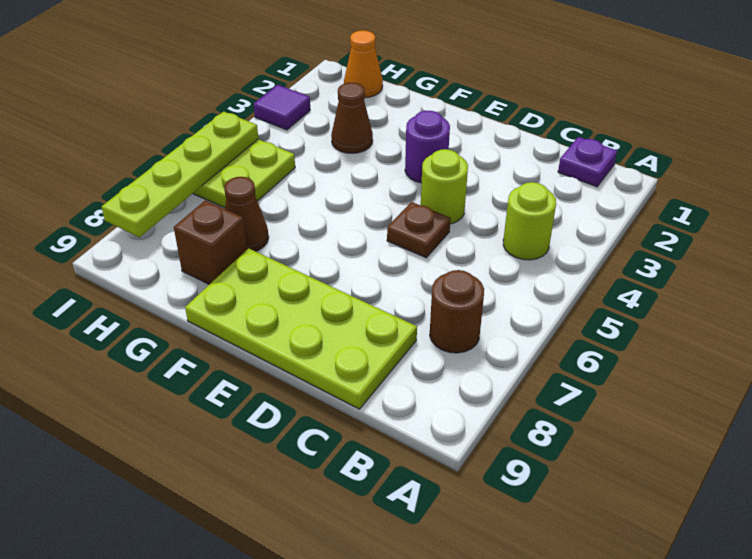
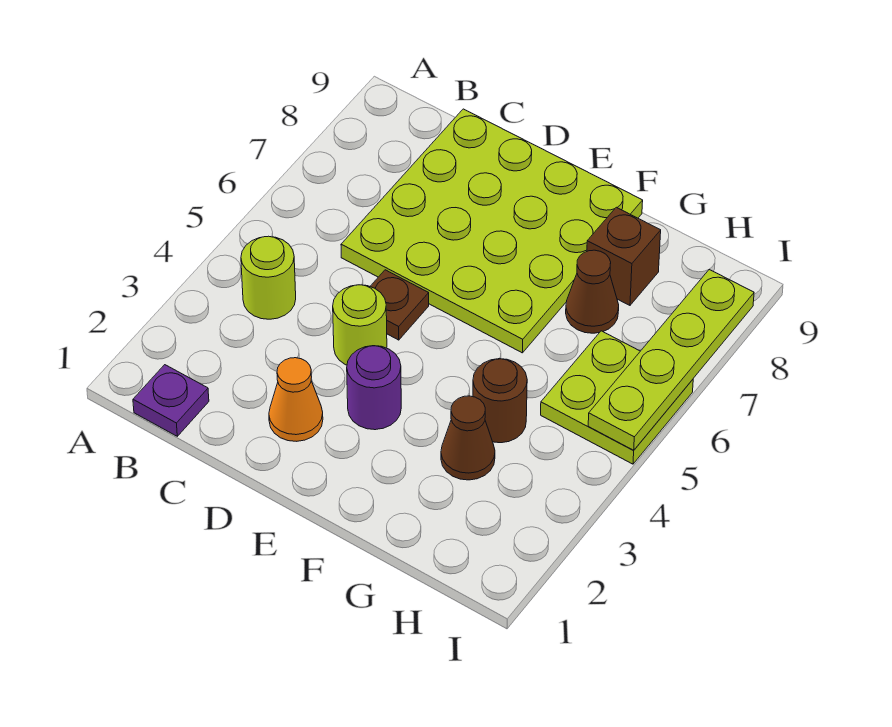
brown round brick B7 level 1 -> brown round brick G4 level 1
lime plate C8:F9 level 1 -> lime plate C6:F9 level 1
orange cone H1 level 1 -> orange cone D2 level 1
purple tile I3 level 1 -> none

